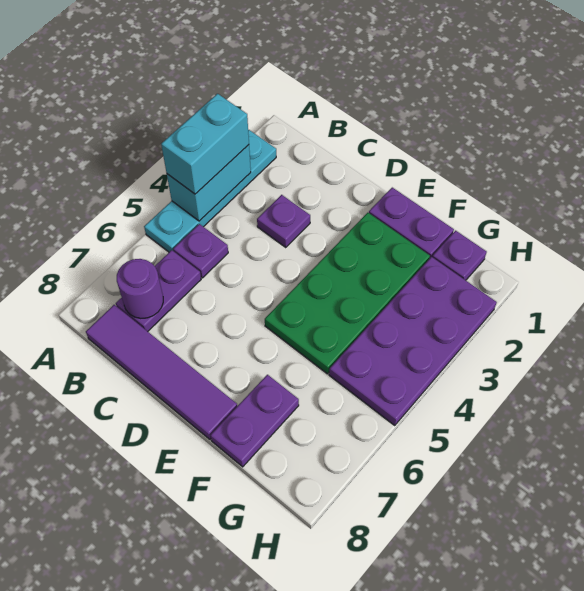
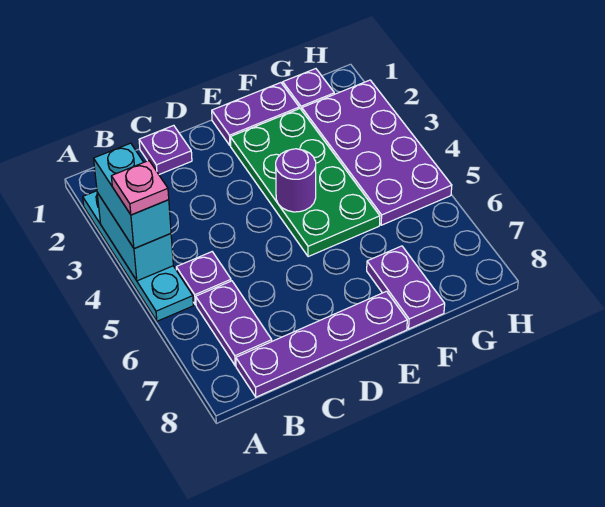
none -> pink plate A4 level 4
purple round brick B7 level 2 -> purple round brick E4 level 2
purple tile B8:E8 level 1 -> purple plate B8:E8 level 1
purple plate C3 level 1 -> purple plate C1 level 1

